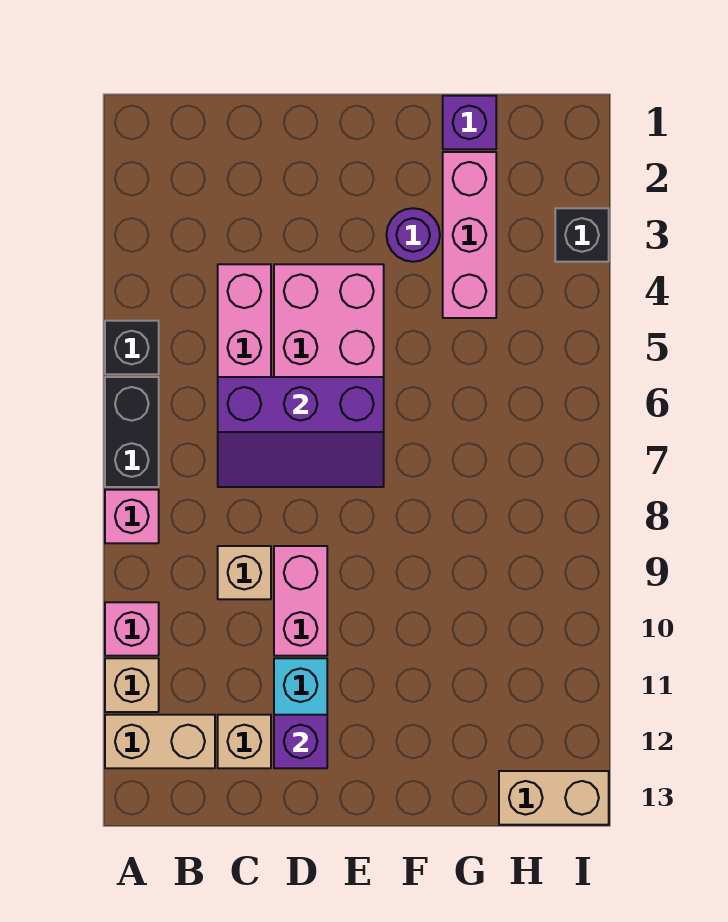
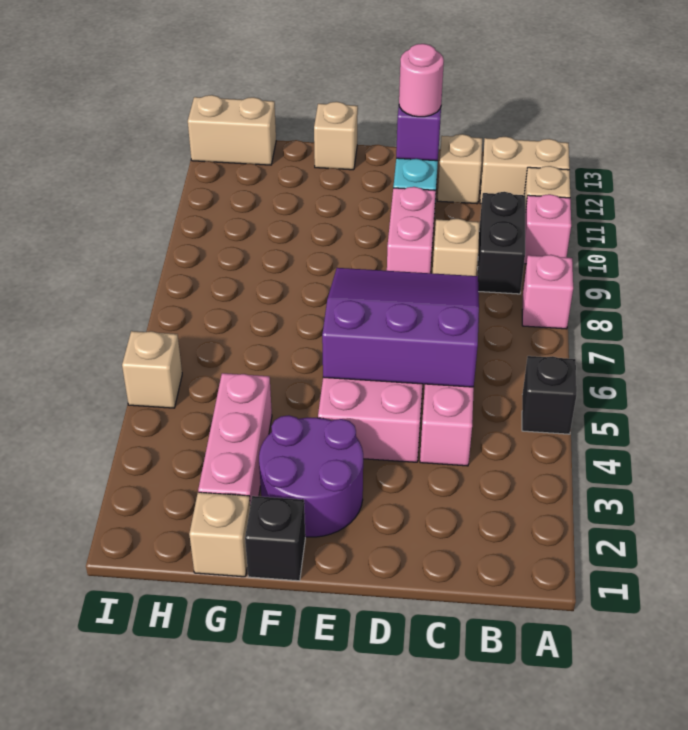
black brick A6:A7 level 1 -> black brick B9:B10 level 1
purple slope C6:E7 level 2 top 6 -> purple slope C5:E7 level 2 top 5
none -> pink round brick D12 level 3
purple round brick F3 level 1 -> purple round brick E2:F3 level 1
none -> tan brick F13 level 1
purple brick G1 level 1 -> tan brick G1 level 1
black brick I3 level 1 -> black brick F1 level 1
none -> tan brick I5 level 1

